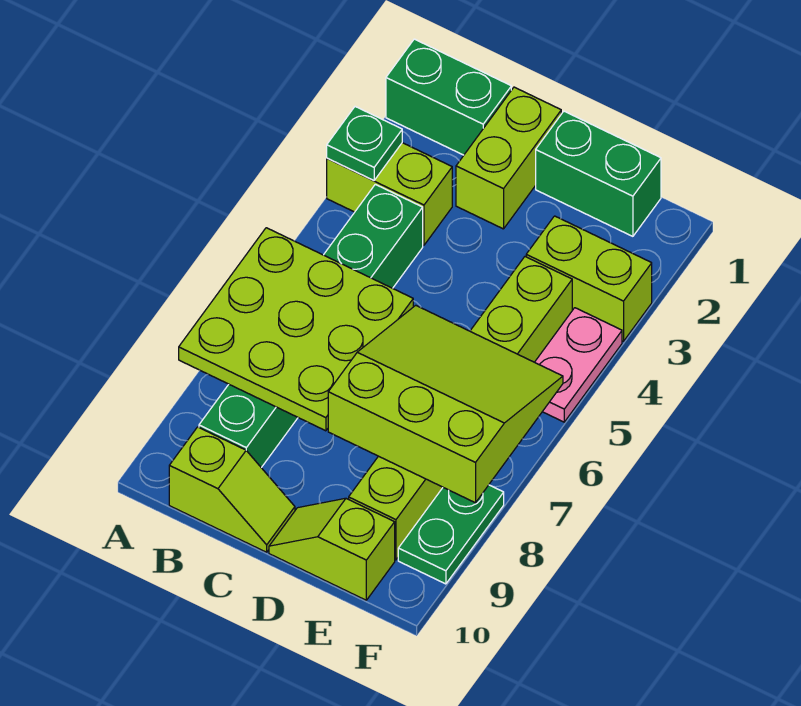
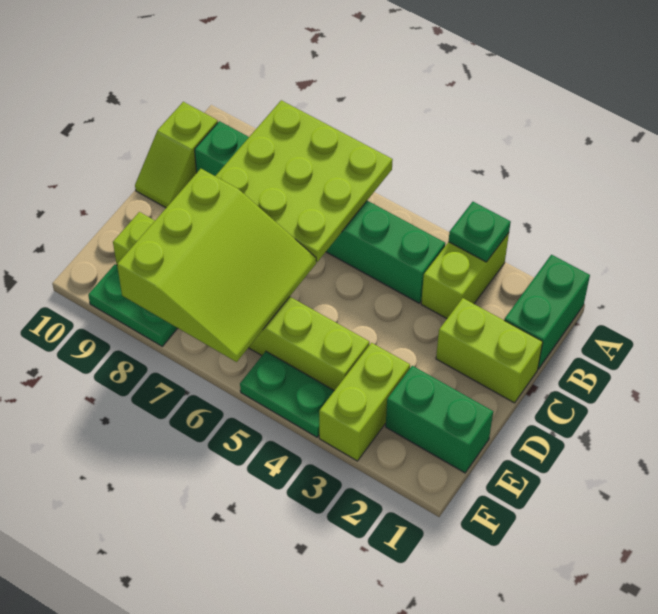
green brick D1:E1 level 1 -> green brick E1:E2 level 1
lime slope D10:E10 level 1 top E -> none
pink plate F4:F5 level 1 -> green plate F4:F5 level 1

